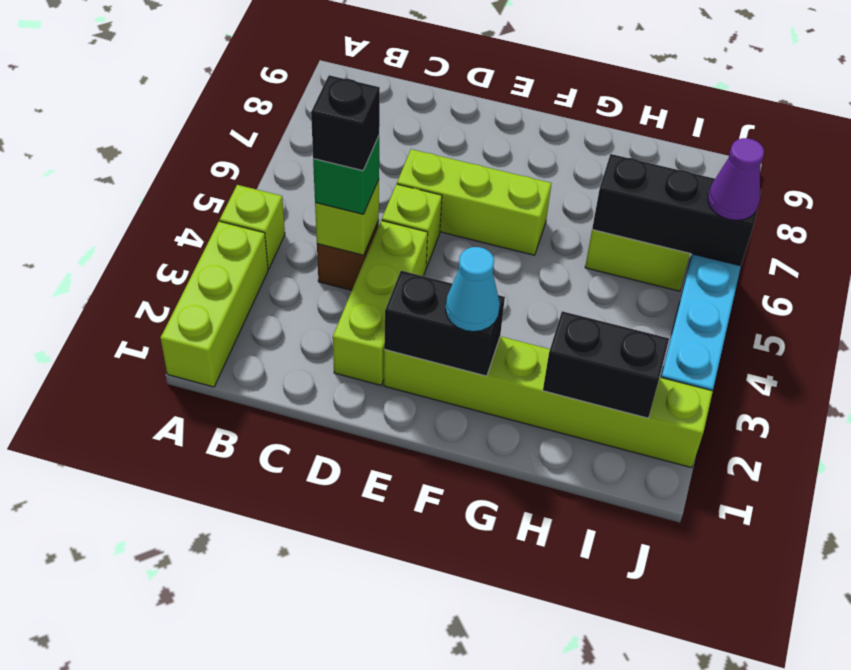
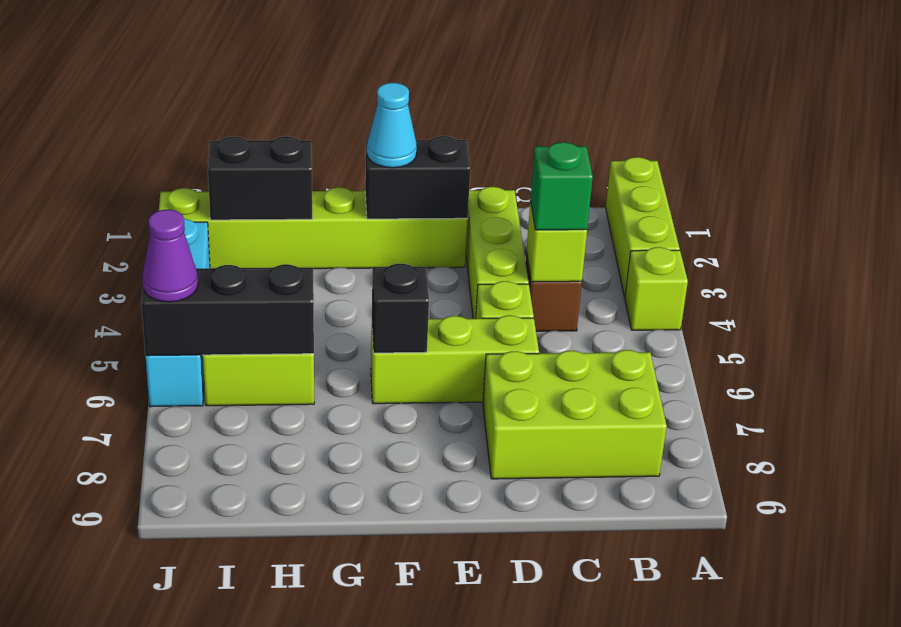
none -> lime brick B7:D8 level 1
black brick C4 level 4 -> black brick F6 level 2

